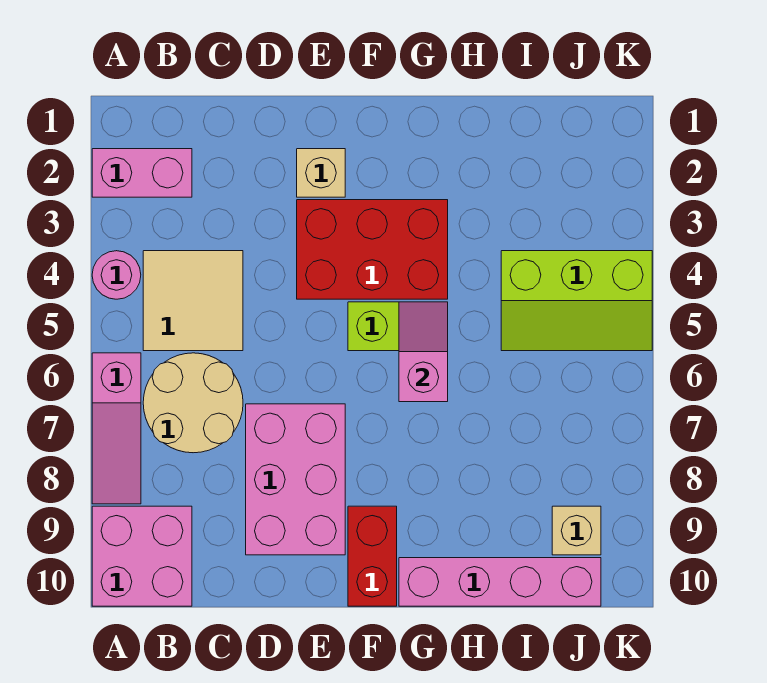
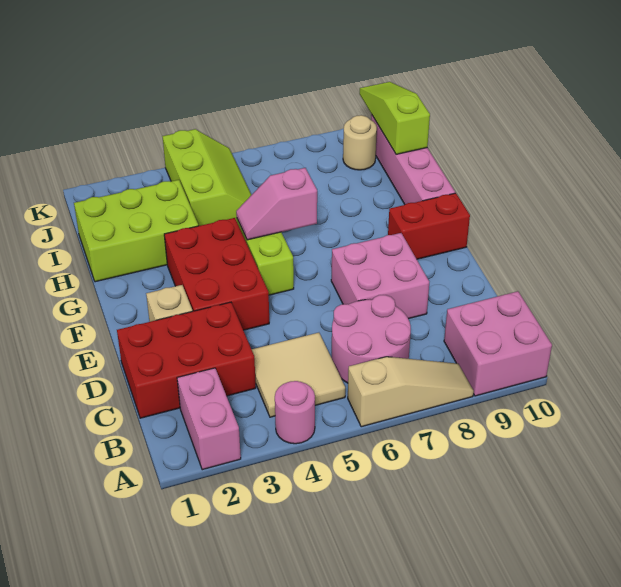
pink slope A6:A8 level 1 top 6 -> tan slope A6:A8 level 1 top 6
tan round brick B6:C7 level 1 -> pink round brick B6:C7 level 1
none -> red brick C1:D3 level 1
pink brick D7:E9 level 1 -> pink brick D7:E8 level 1
none -> lime brick H1:I3 level 1
none -> lime slope I10:K10 level 2 top I
tan brick J9 level 1 -> tan round brick J9 level 1

